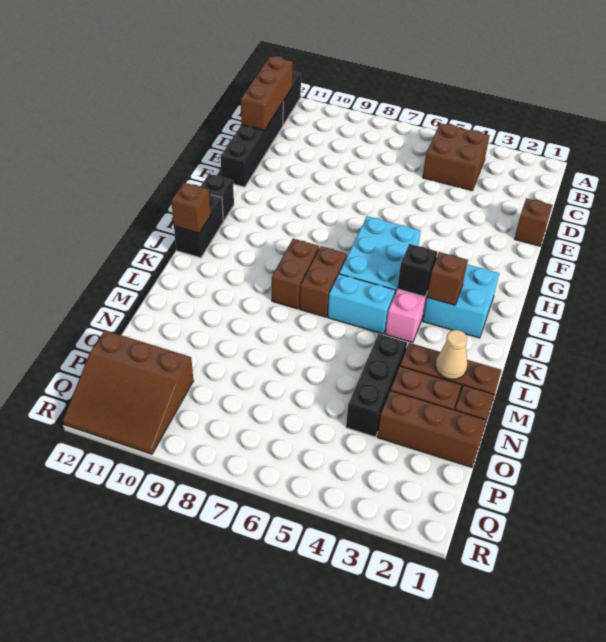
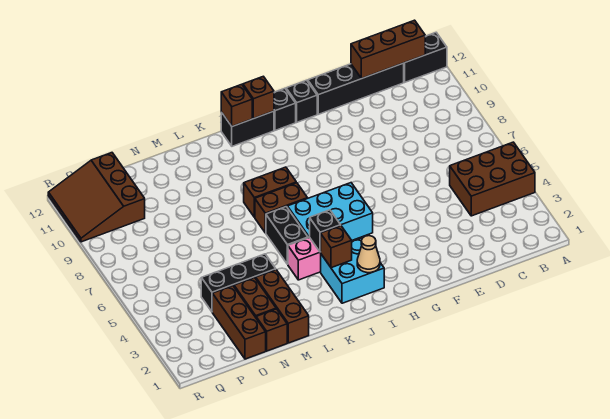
brown brick B4:C5 level 1 -> brown brick A4:C5 level 1
brown brick E1 level 1 -> brown brick I12 level 2
none -> black brick G12 level 1
cyan brick K5:K6 level 1 -> black brick K5:K6 level 1
tan cone M2 level 2 -> tan cone I2 level 2

